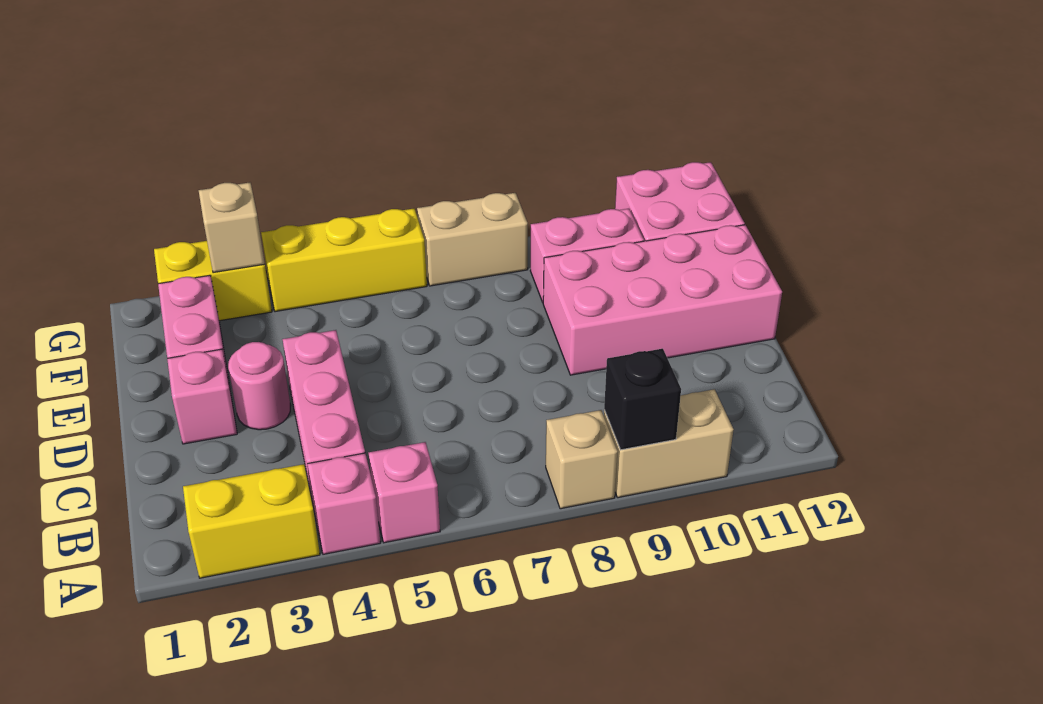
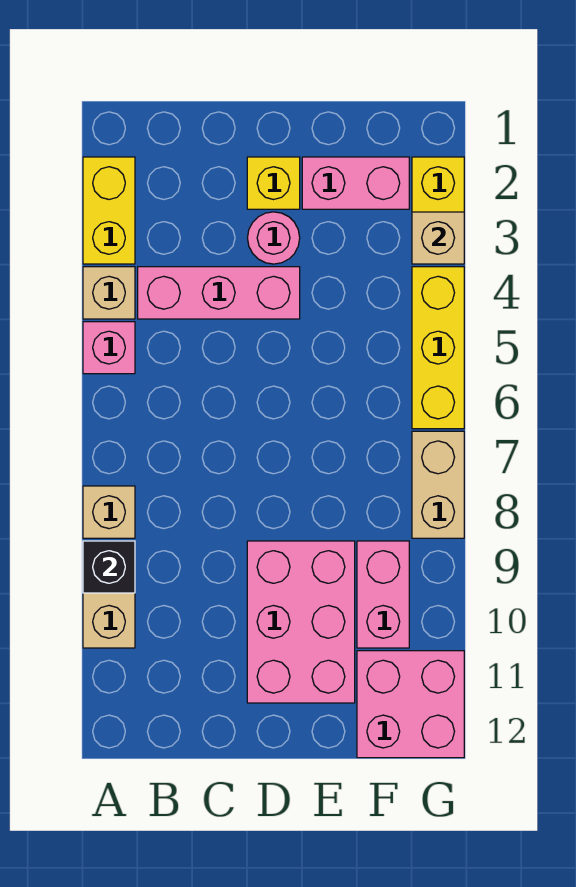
pink brick A4 level 1 -> tan brick A4 level 1
pink brick D2 level 1 -> yellow brick D2 level 1
pink brick D9:E12 level 1 -> pink brick D9:E11 level 1

